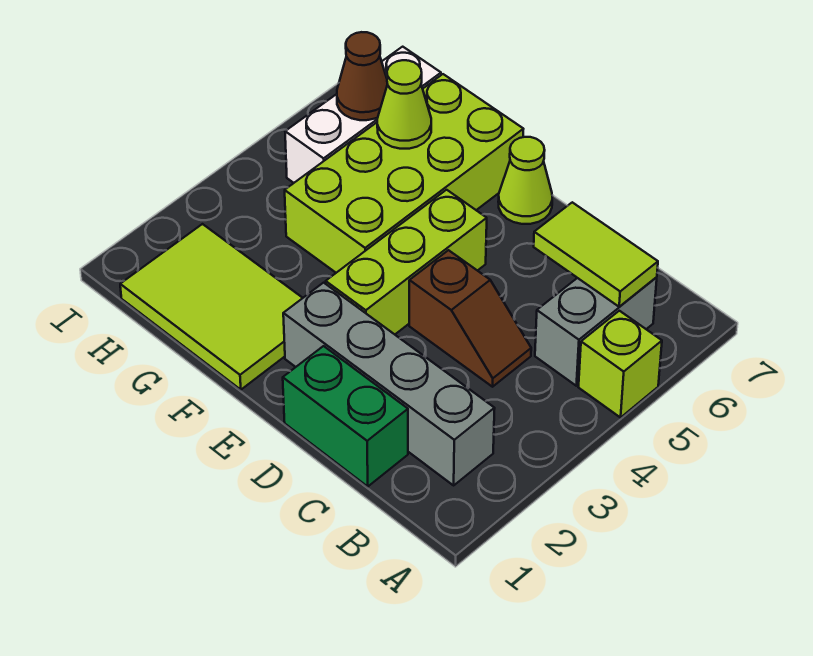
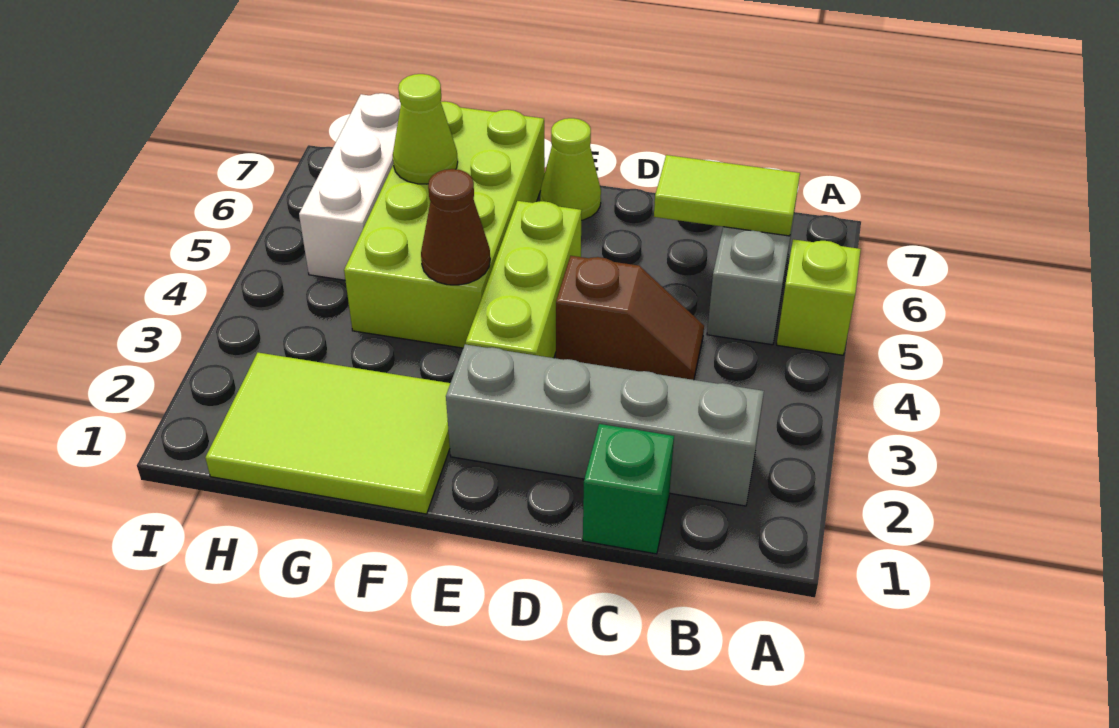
green brick C1:D1 level 1 -> green brick C1 level 1
brown cone H6 level 2 -> brown cone F4 level 2

